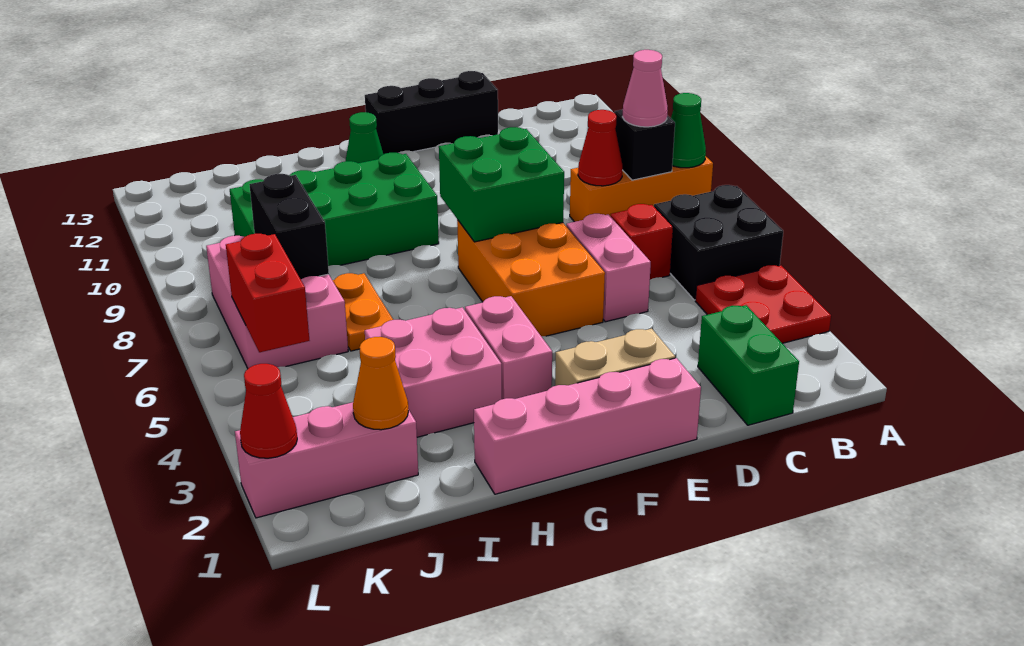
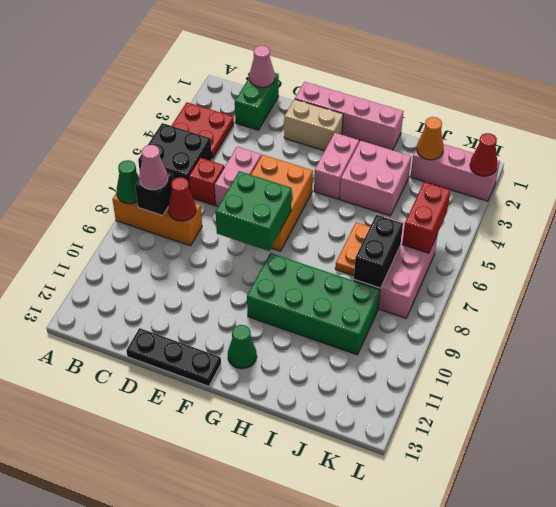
none -> pink cone C1 level 2
black brick D13:F13 level 1 -> black plate D13:F13 level 1

